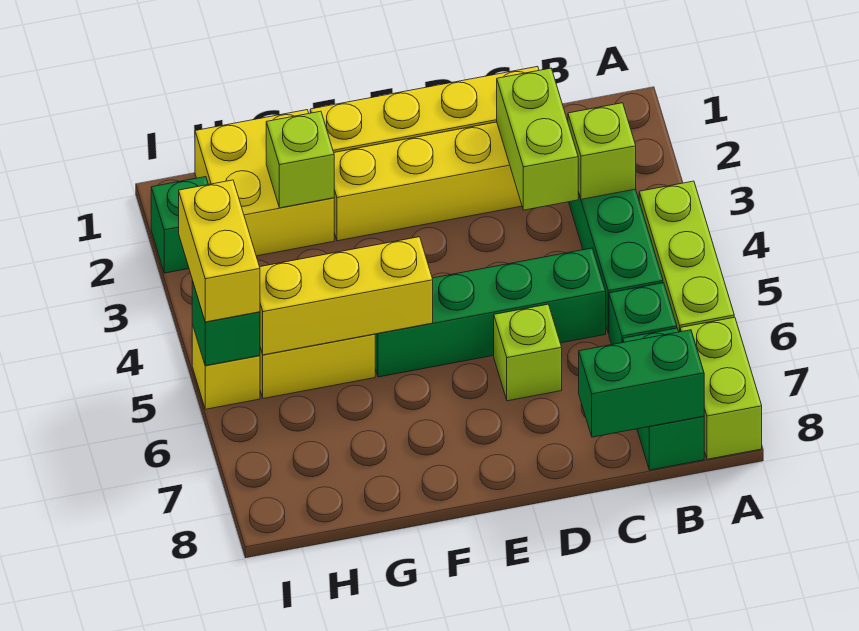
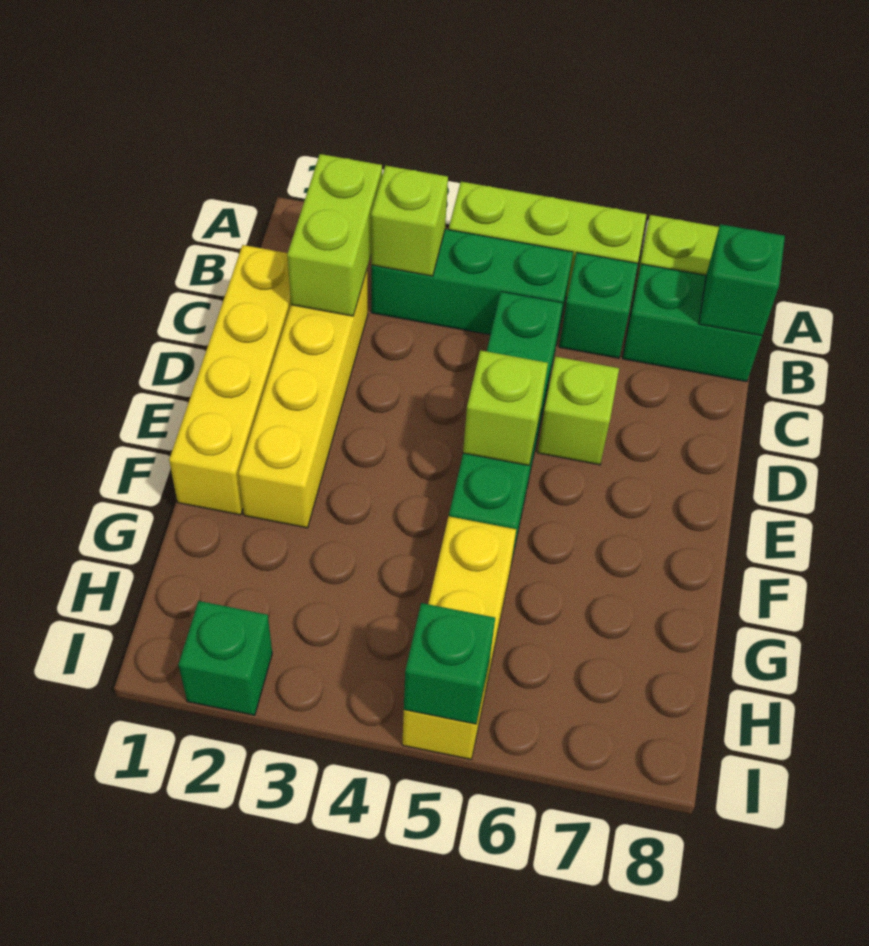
green brick B8:C8 level 2 -> green brick B8 level 2
lime brick C2:C3 level 2 -> lime brick B2:C2 level 2
yellow brick F5:H5 level 2 -> none
yellow brick G1:H2 level 1 -> none
lime brick G2 level 2 -> lime brick E5 level 2
yellow brick I4:I5 level 3 -> none

